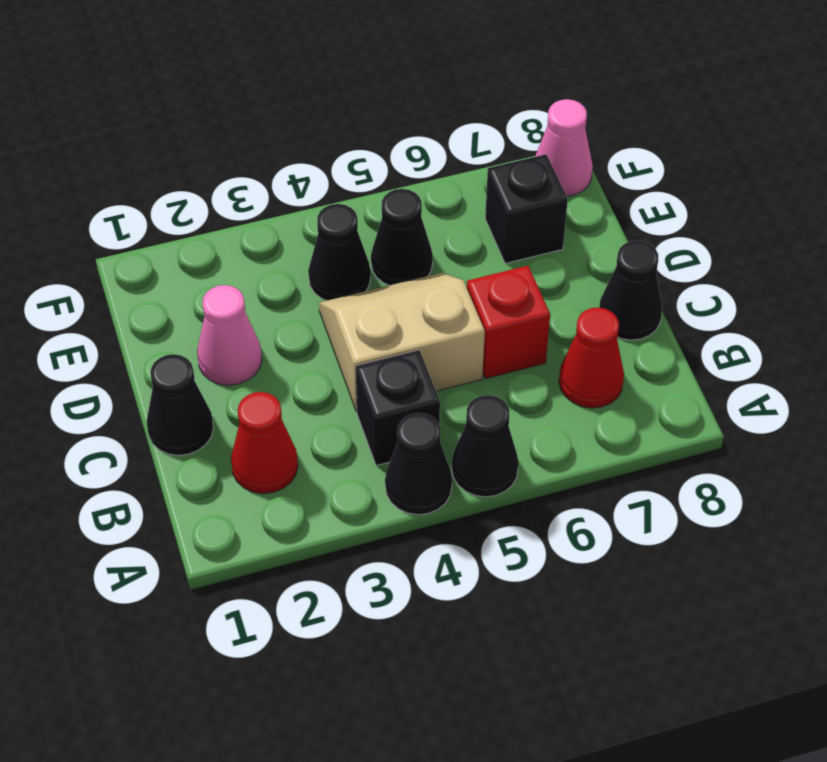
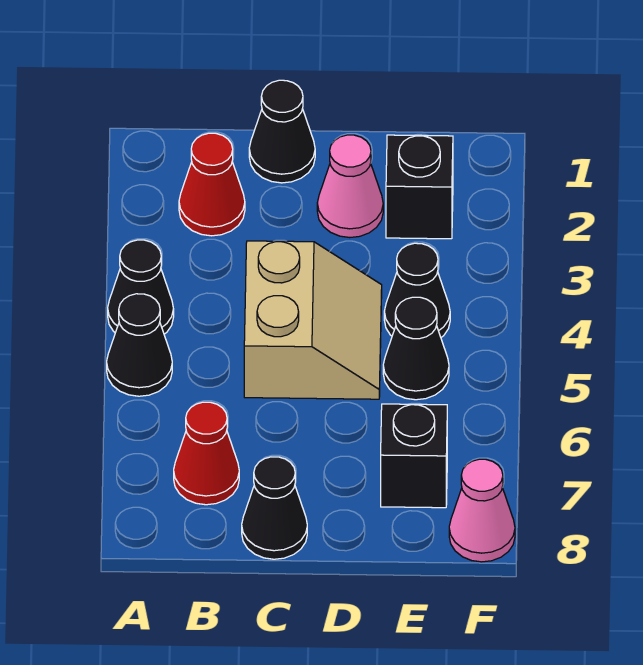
black brick B4 level 1 -> black brick E2 level 1
red brick C6 level 1 -> none

